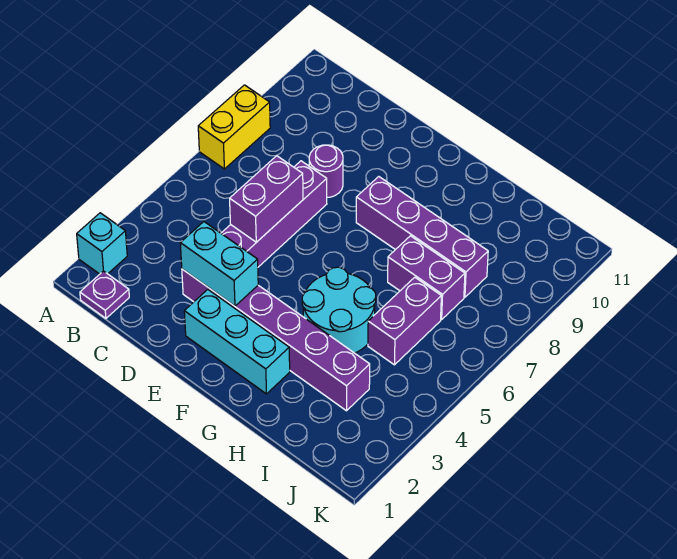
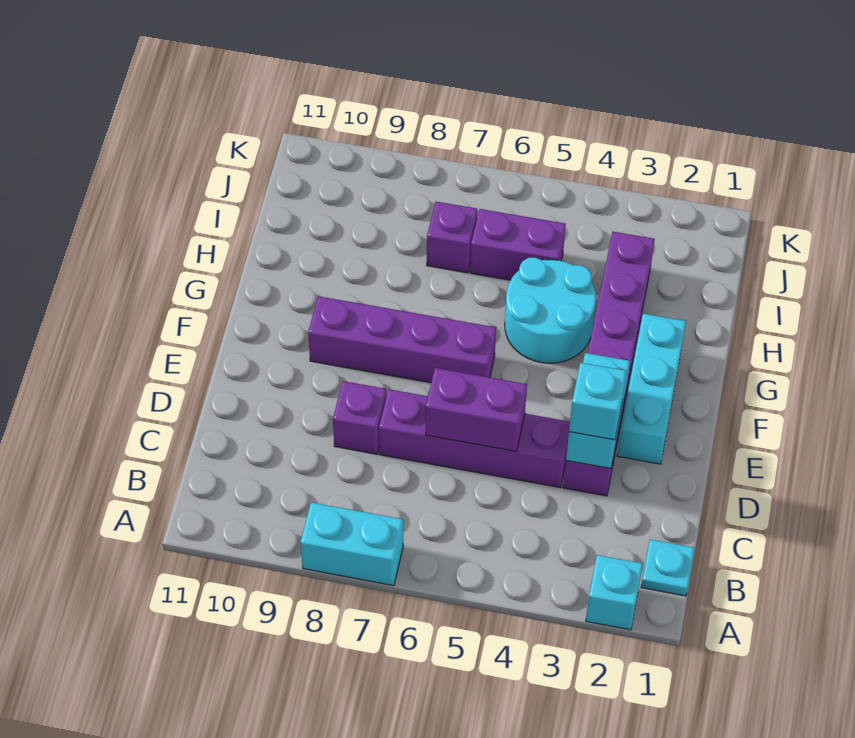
yellow brick A7:A8 level 1 -> cyan brick A7:A8 level 1
purple plate B1 level 1 -> cyan plate B1 level 1
none -> cyan brick D3 level 3
purple round brick D8 level 1 -> purple brick D8 level 1
purple brick F8:I8 level 1 -> purple brick F6:F9 level 1
purple brick H7:I7 level 1 -> purple brick I7 level 1

